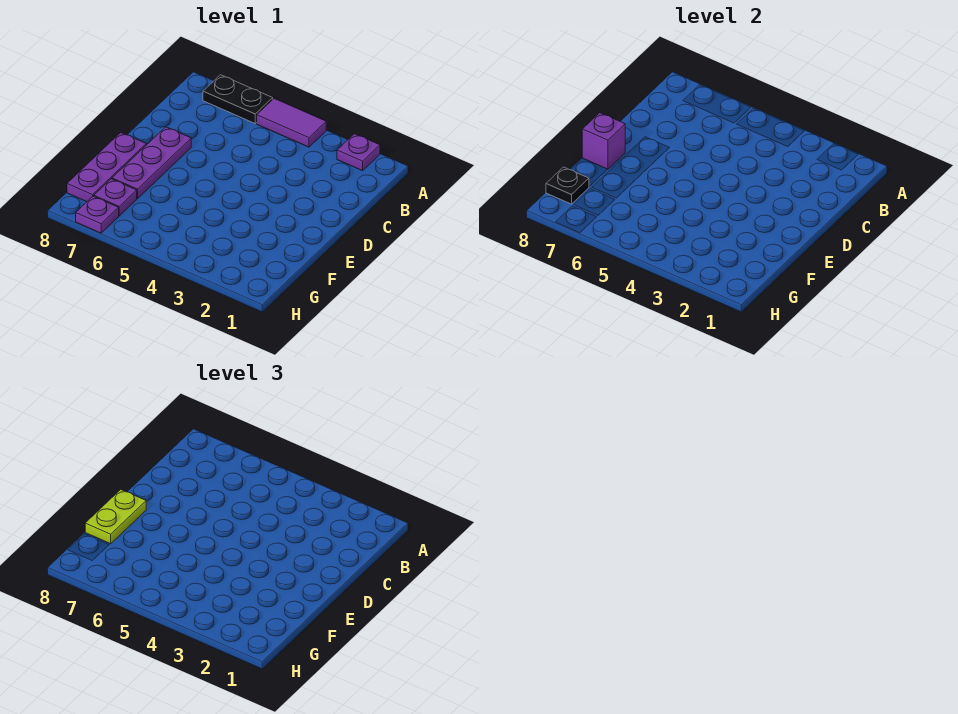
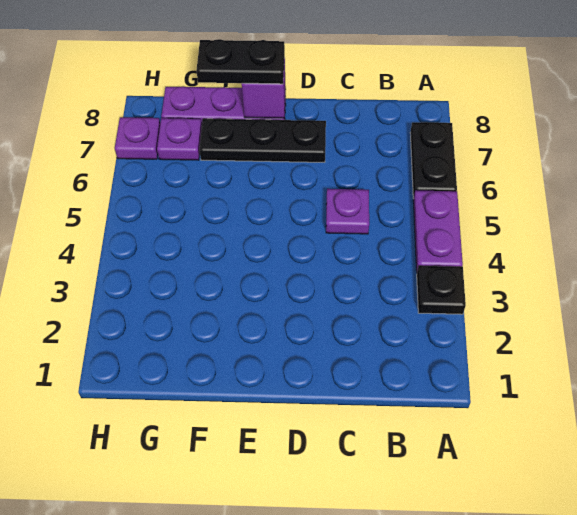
purple plate A2 level 1 -> purple plate C5 level 1
purple tile A4:A5 level 1 -> purple plate A4:A5 level 1
purple plate D7:F7 level 1 -> black plate D7:F7 level 1
lime plate E8:F8 level 3 -> black plate E8:F8 level 3
black plate G8 level 2 -> black plate A3 level 1

